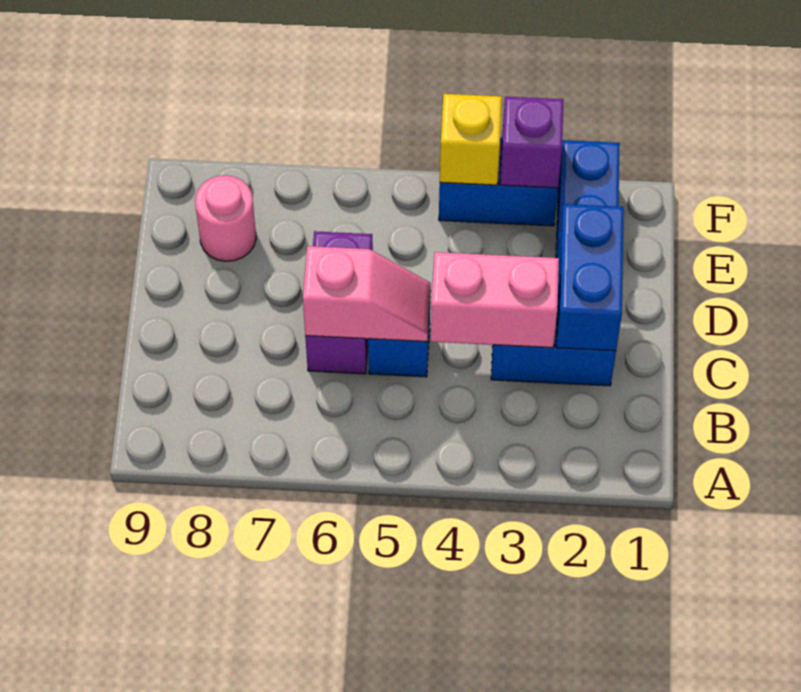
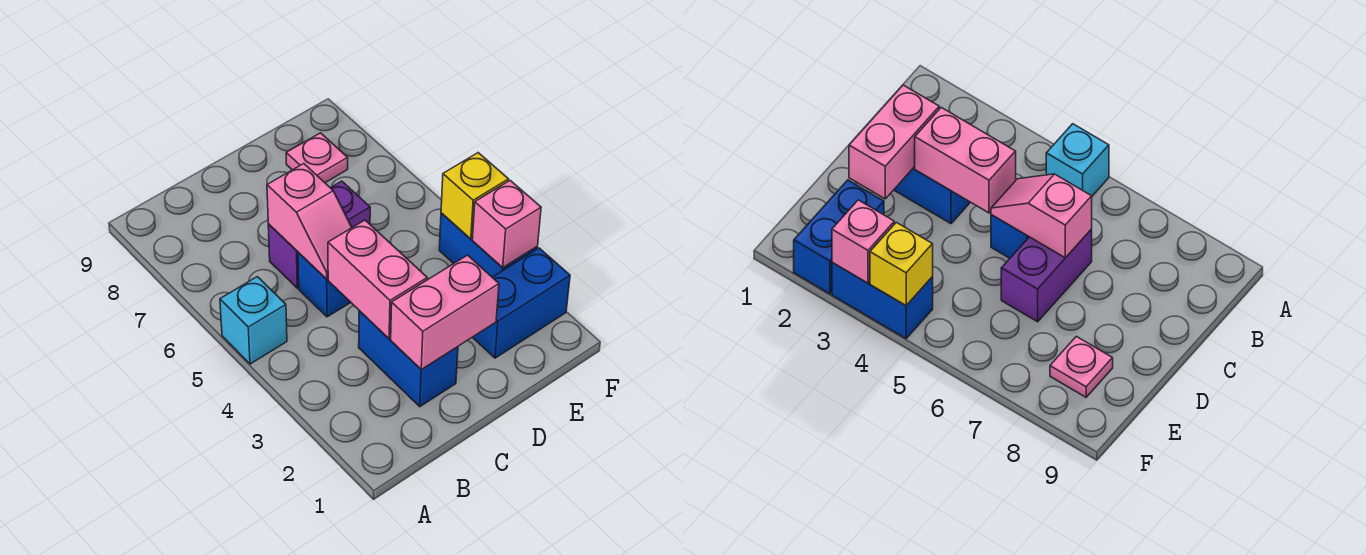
none -> cyan brick A5 level 1
blue brick C2:D2 level 2 -> pink brick C2:D2 level 2
pink round brick E8 level 1 -> pink plate E8 level 1
purple brick F3 level 2 -> pink brick F3 level 2

